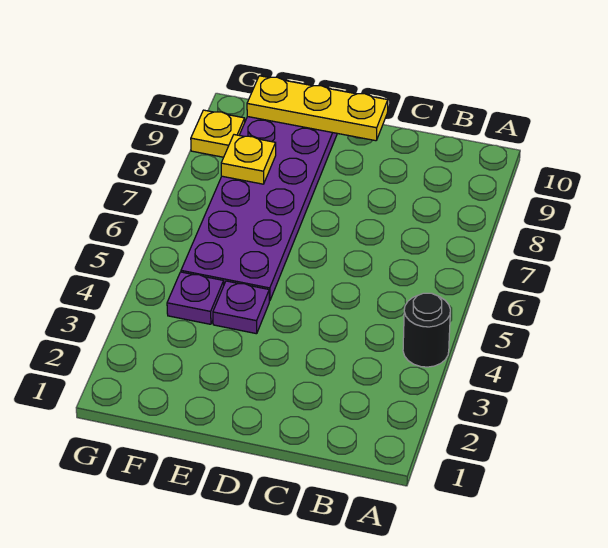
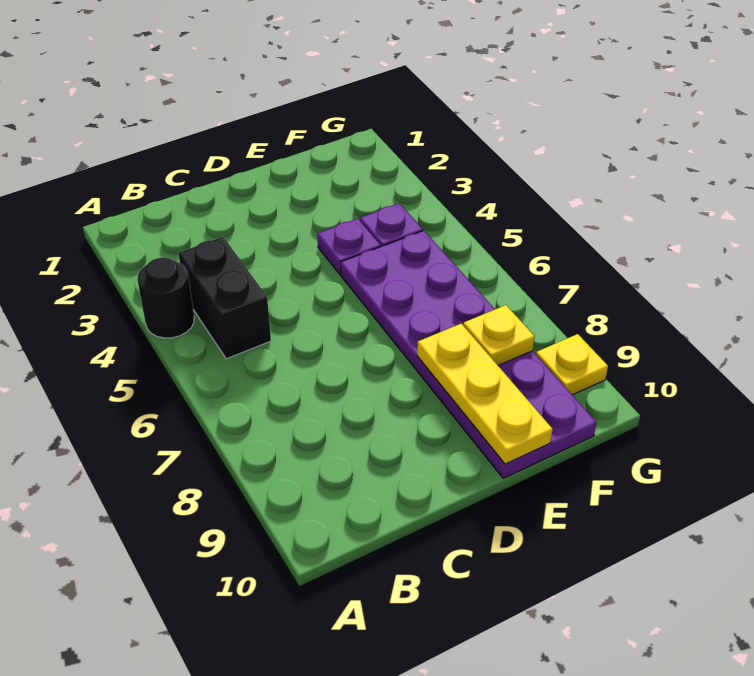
none -> black brick B4:B5 level 1
yellow plate D10:F10 level 2 -> yellow plate E8:E10 level 2

